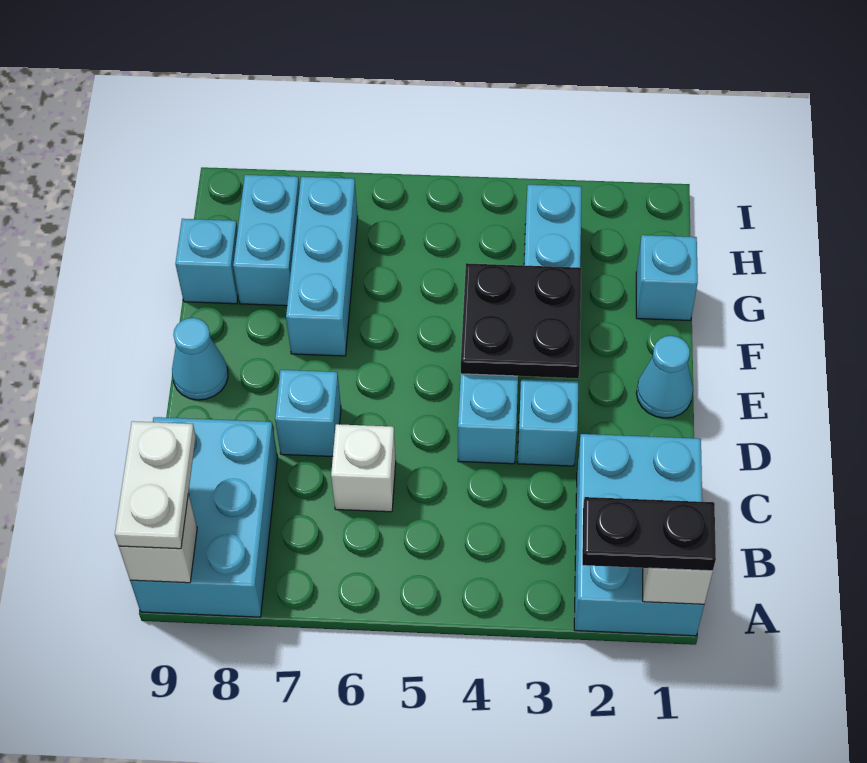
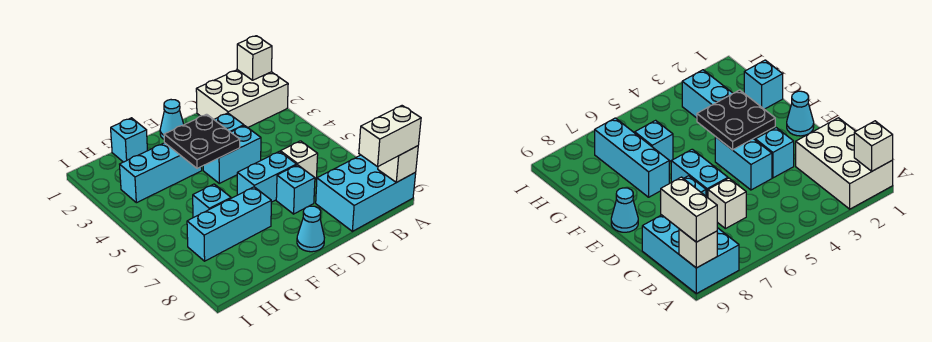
cyan brick A1:C2 level 1 -> white brick A1:C2 level 1
black plate A1:A2 level 3 -> none
white plate A9:B9 level 3 -> white brick A9:B9 level 3
cyan brick G8:H8 level 1 -> cyan brick D6:E6 level 1
cyan brick G9 level 1 -> cyan brick G6 level 1

